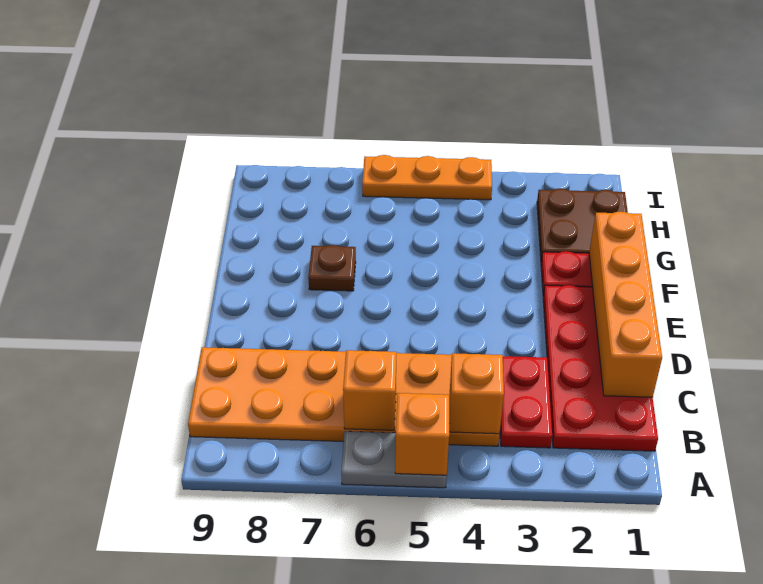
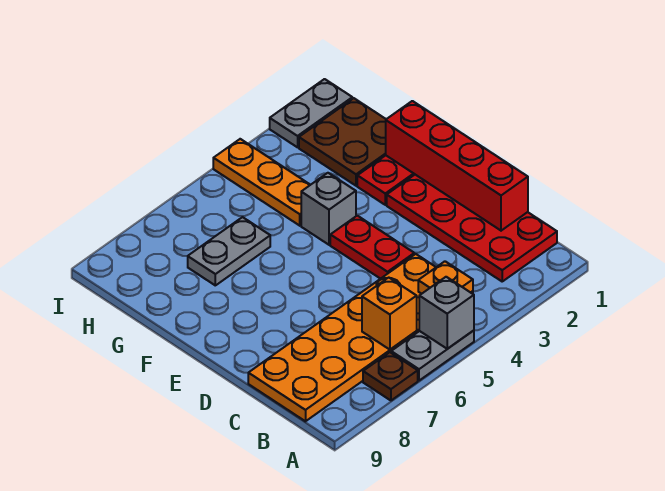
orange brick A5 level 2 -> grey brick A5 level 2
red plate B3:C3 level 1 -> red plate D4:E4 level 1
orange brick B4 level 2 -> orange plate B4 level 2
orange brick C1:F1 level 2 -> red brick C1:F1 level 2
none -> grey brick F4 level 1
brown plate F7 level 1 -> brown plate A7 level 1
none -> grey plate G6:G7 level 1
none -> grey plate I1:I2 level 1
orange plate I4:I6 level 1 -> orange plate G4:I4 level 1

